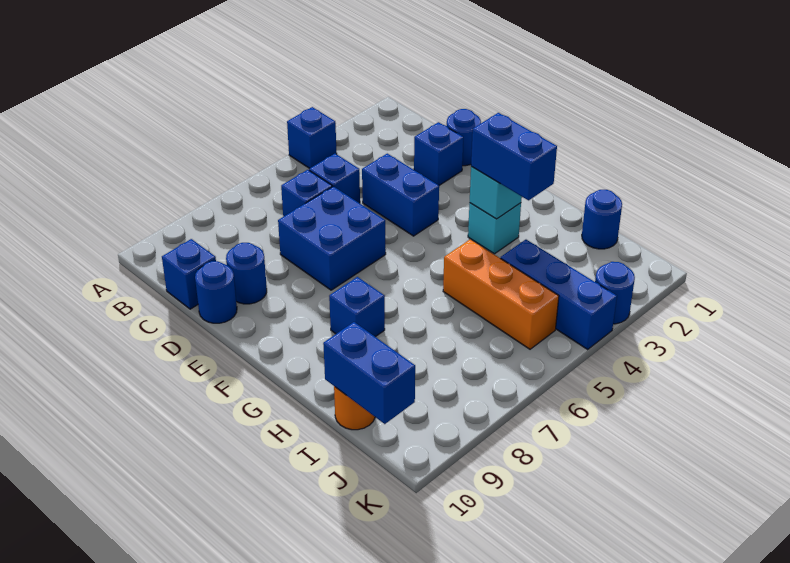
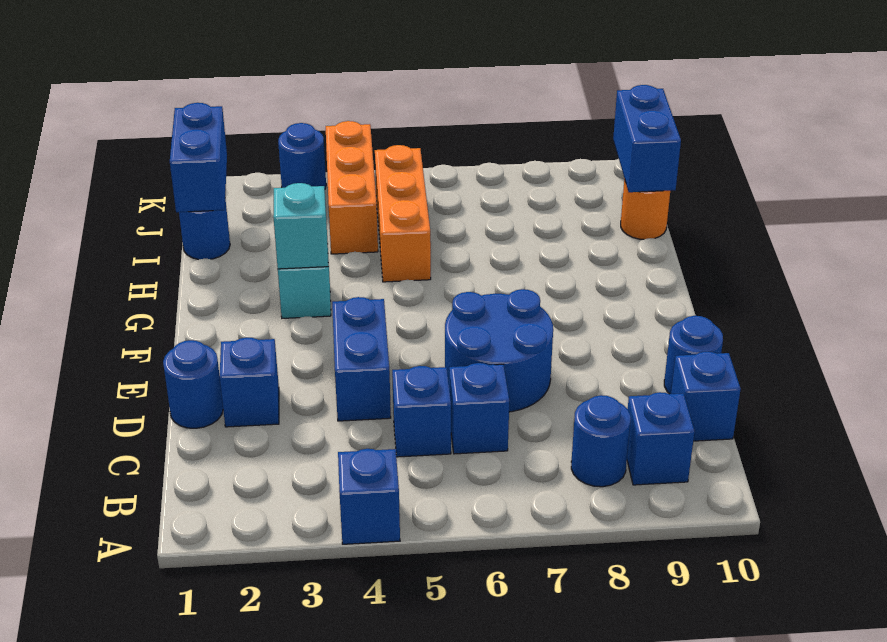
blue brick D6:E7 level 1 -> blue round brick D6:E7 level 1
blue round brick D9 level 1 -> blue round brick B8 level 1
blue brick G3:H3 level 3 -> blue brick I1:J1 level 2
blue brick G8 level 1 -> blue brick B9 level 1
blue brick I4:K4 level 1 -> orange brick I4:K4 level 1

